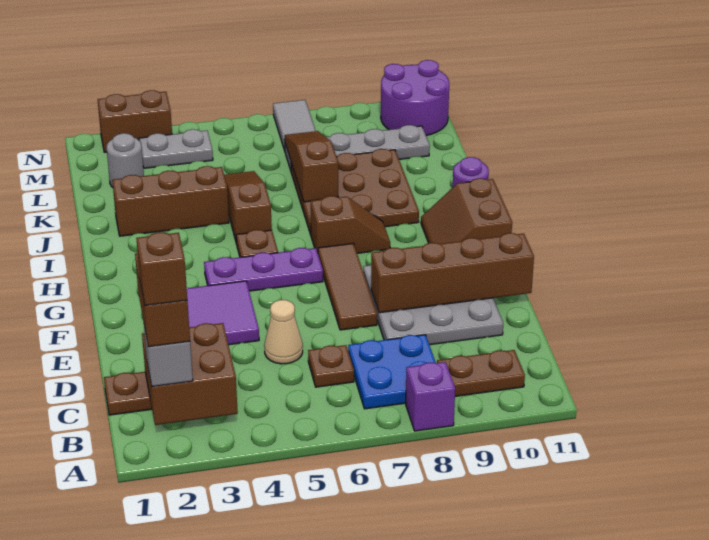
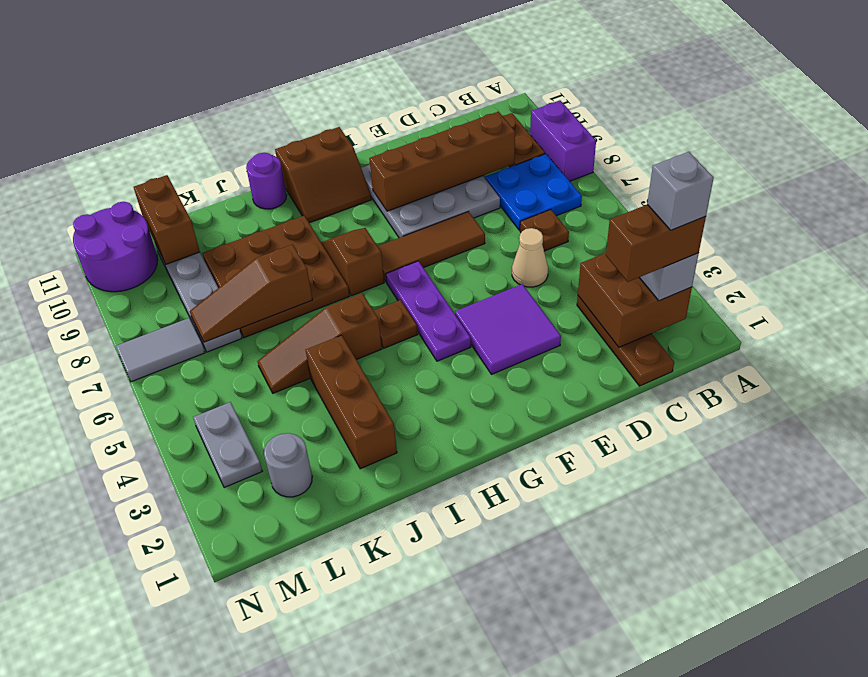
purple brick A8 level 1 -> purple brick A8:A9 level 1
brown brick B2 level 5 -> grey brick B2 level 5
brown brick E8:E11 level 2 -> brown brick C9:F9 level 2
brown brick N2:N3 level 1 -> brown brick L10:L11 level 2

